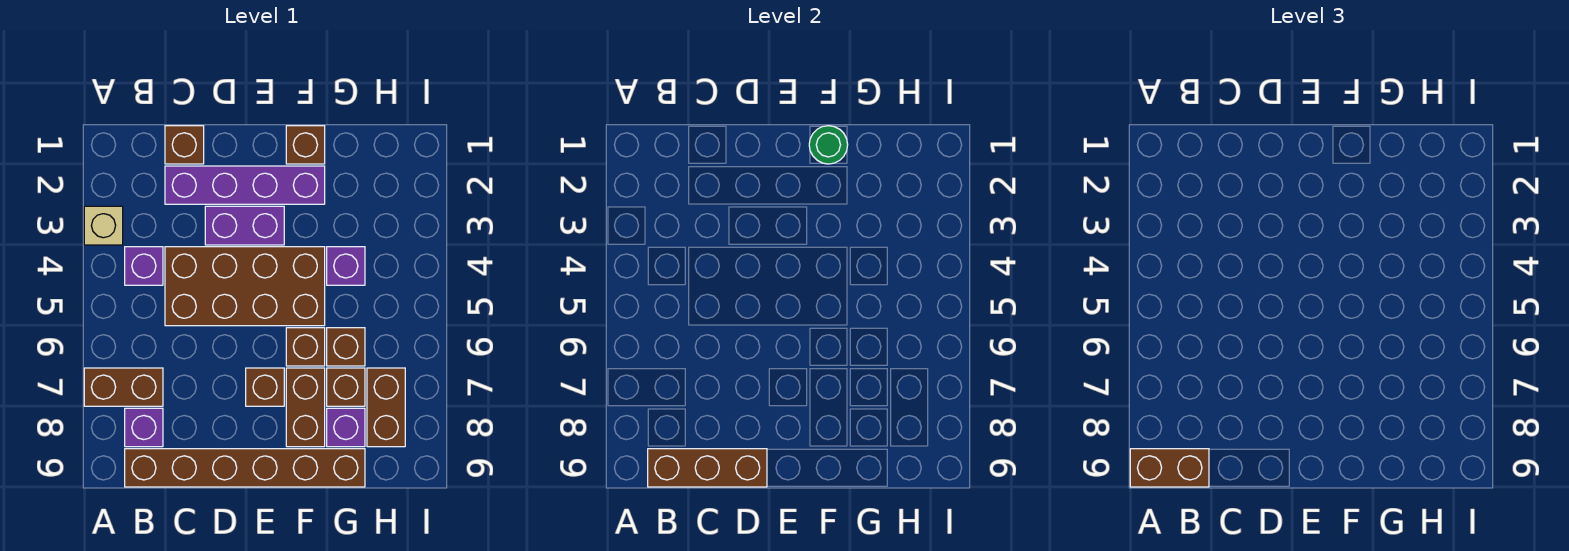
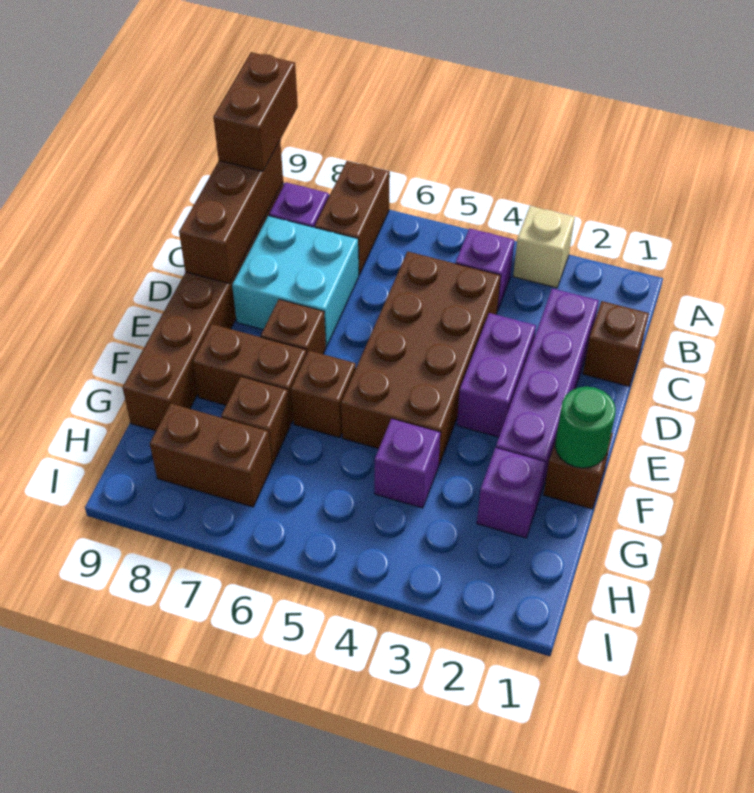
none -> cyan brick C7:D8 level 1
brown brick G6 level 1 -> none
purple brick G8 level 1 -> purple brick G2 level 1

